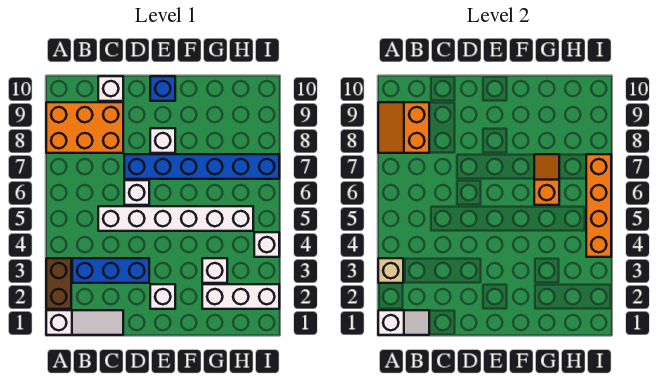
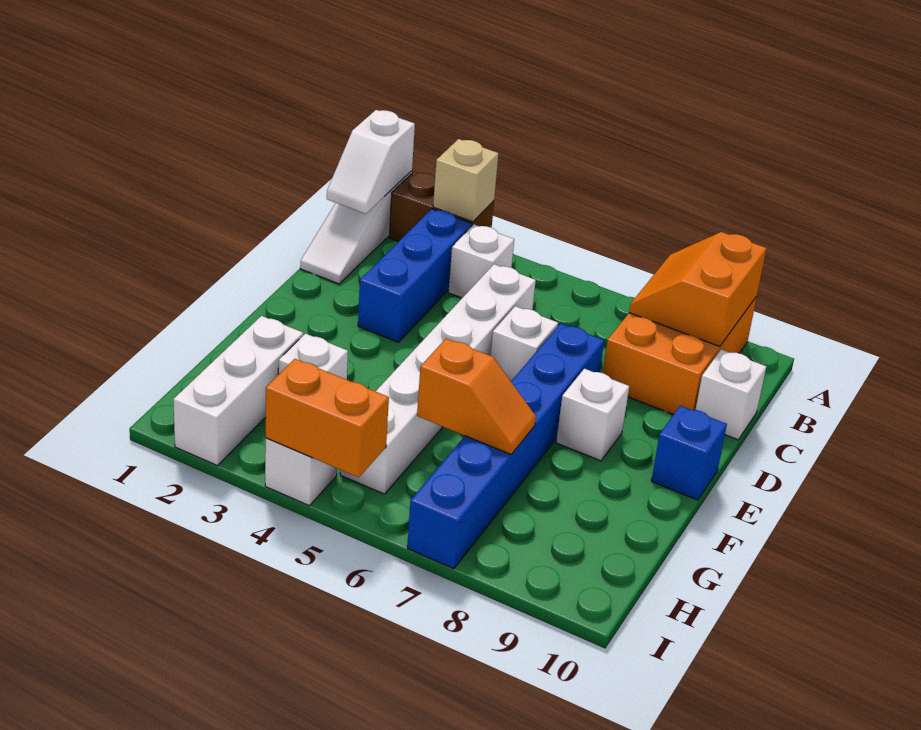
orange slope A8:B9 level 2 top B -> orange slope A8:B9 level 2 top 9
white brick E2 level 1 -> white brick B4 level 1
orange brick I4:I7 level 2 -> orange brick I4:I5 level 2

